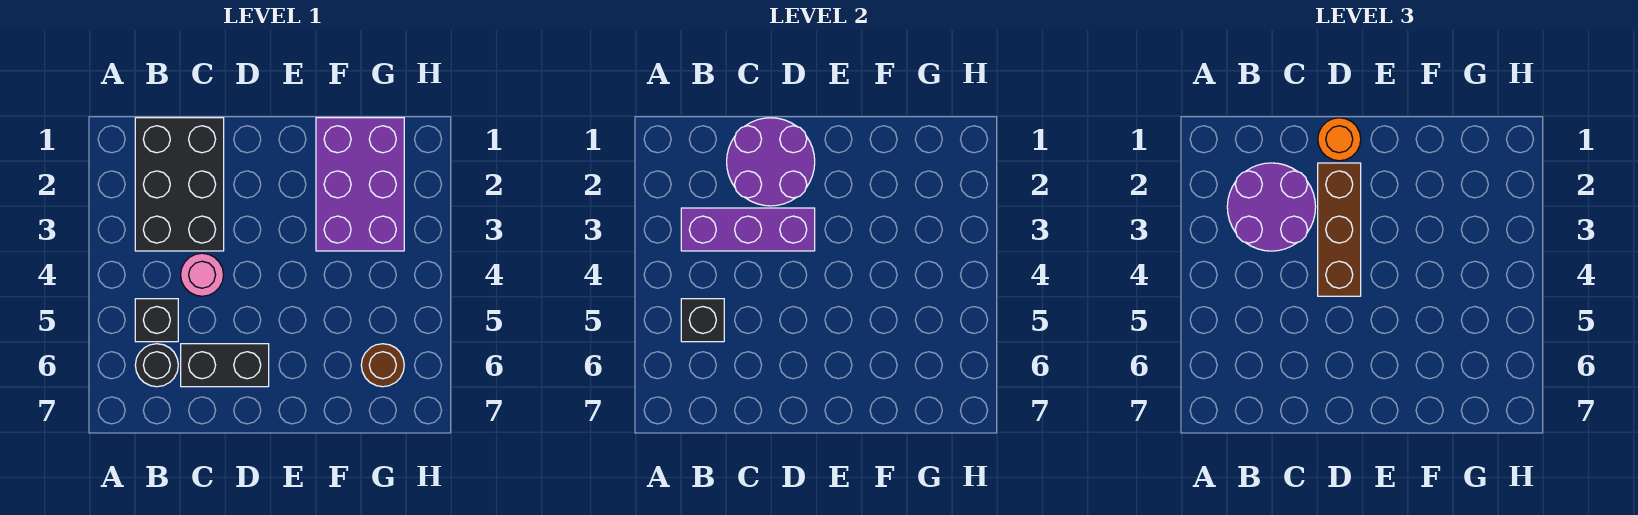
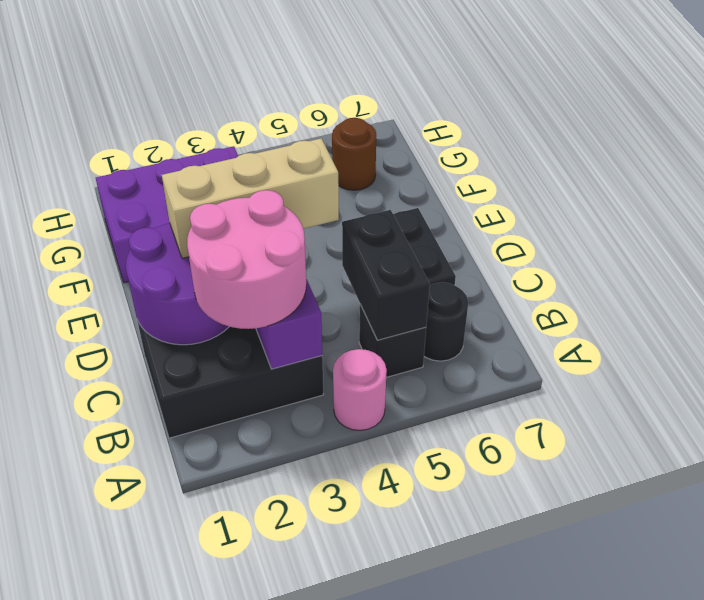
purple round brick B2:C3 level 3 -> pink round brick B2:C3 level 3
black brick B5 level 2 -> black brick B5:C5 level 2
pink round brick C4 level 1 -> pink round brick A4 level 1
orange round brick D1 level 3 -> none
brown brick D2:D4 level 3 -> tan brick D2:D4 level 3

